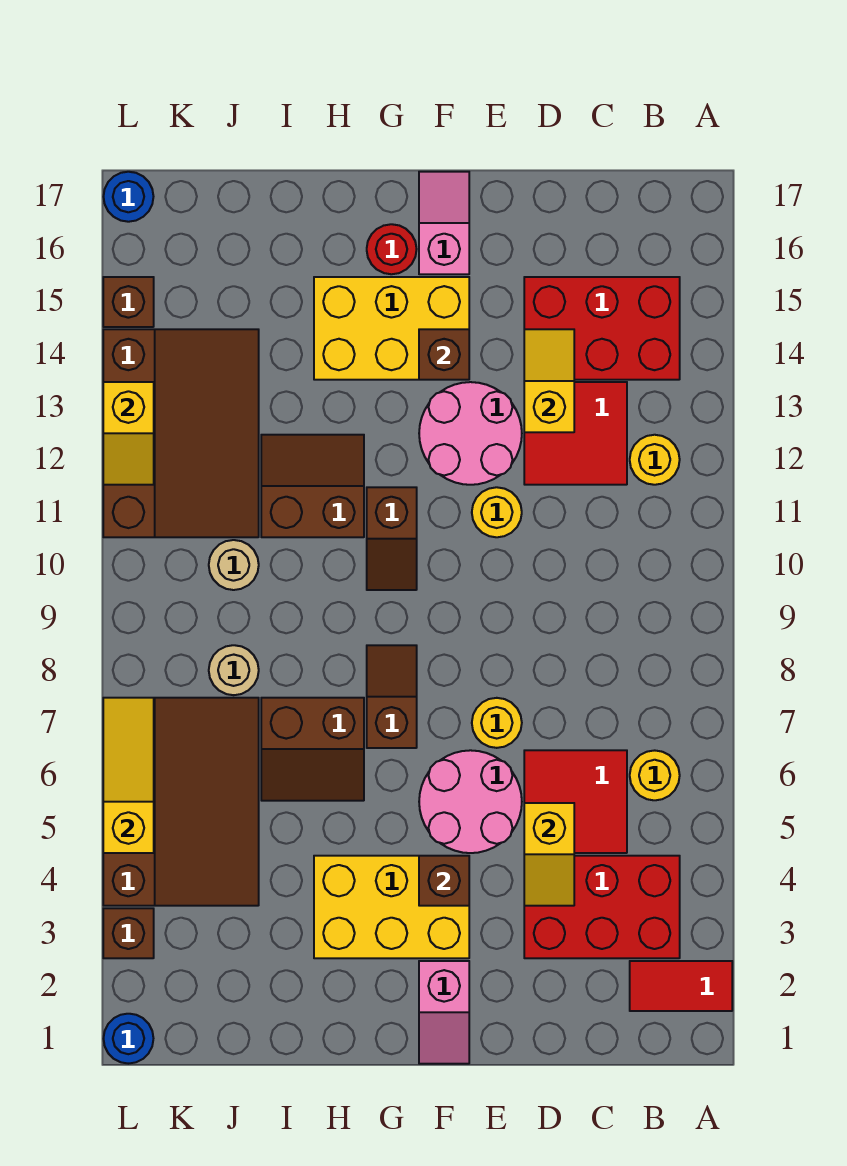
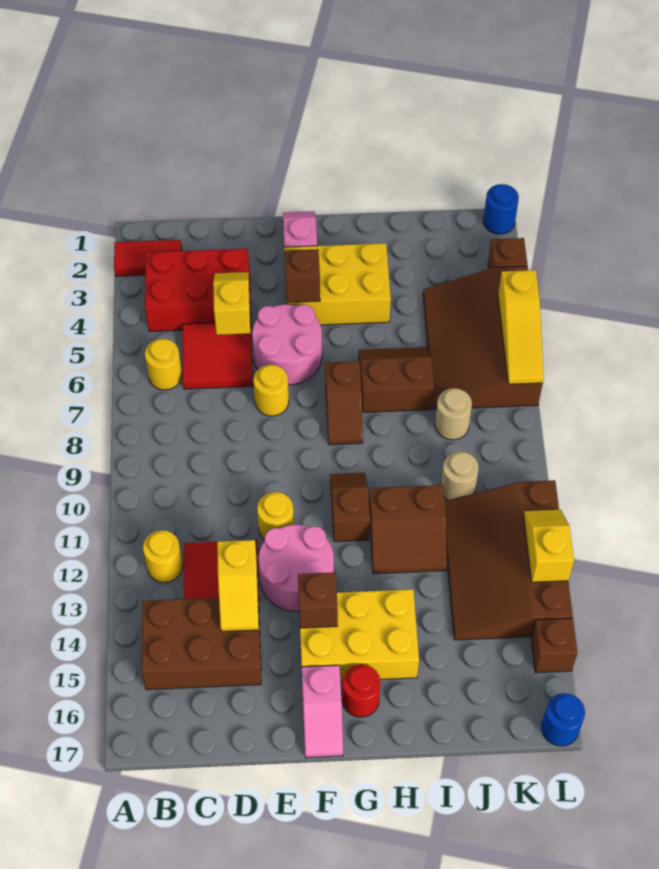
red brick B14:D15 level 1 -> brown brick B14:D15 level 1

